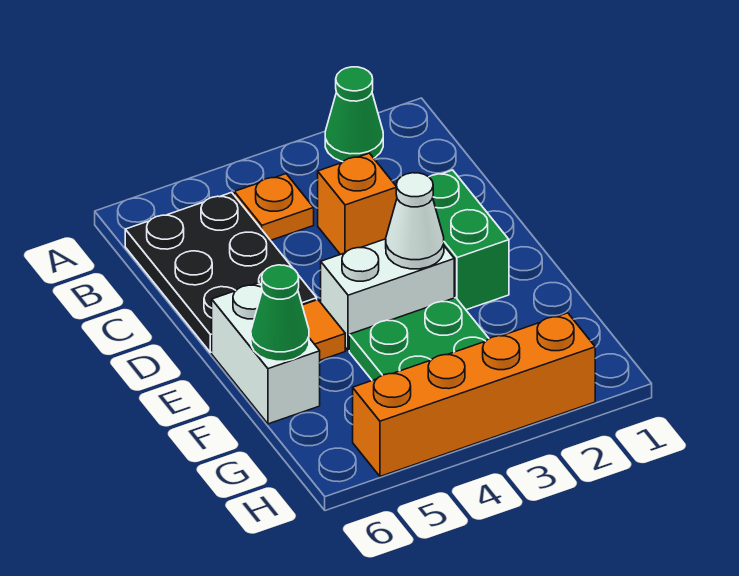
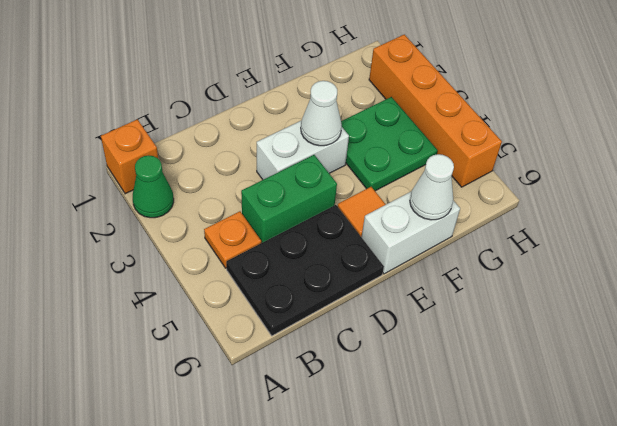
orange brick C3 level 1 -> orange brick A1 level 1
green brick D2:E2 level 1 -> green brick C4:D4 level 1
white brick E3:E4 level 1 -> white brick D3:E3 level 1
green cone F6 level 2 -> white cone F6 level 2

